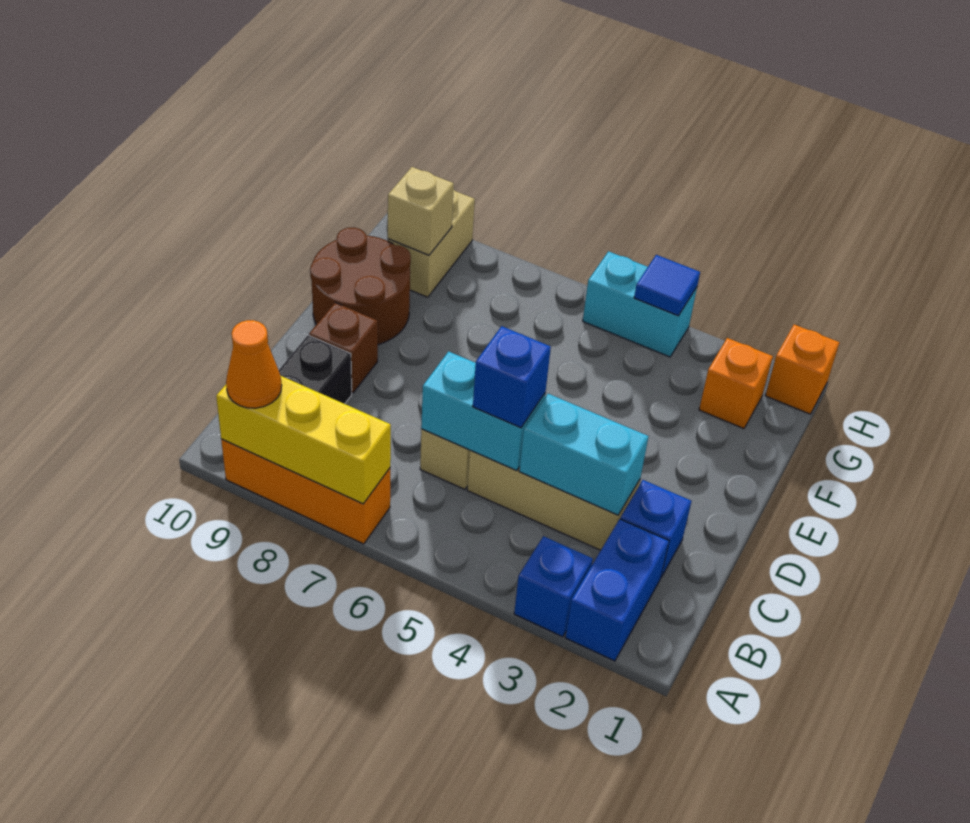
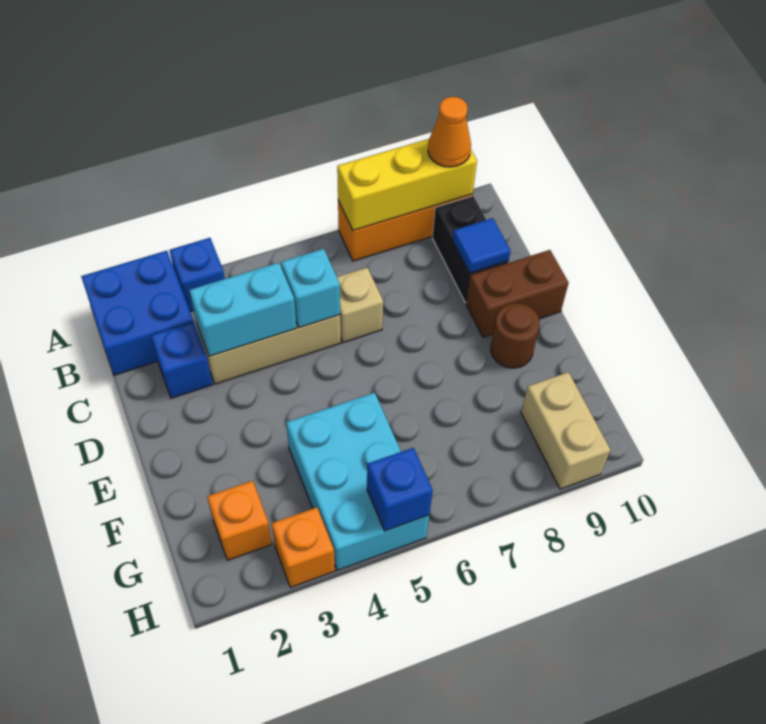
blue brick A2:B2 level 1 -> blue brick A1:B2 level 1
cyan brick C5:C6 level 2 -> cyan brick C5 level 2
blue brick C5 level 3 -> blue brick H5 level 2
brown brick D9 level 1 -> brown brick D9:D10 level 1
brown round brick E9:F10 level 1 -> brown round brick E9 level 1
tan brick G9 level 2 -> none
orange brick H1 level 1 -> orange brick H3 level 1
cyan brick H4:H5 level 1 -> cyan brick F4:H5 level 1
blue tile H4 level 2 -> blue tile C9 level 2

